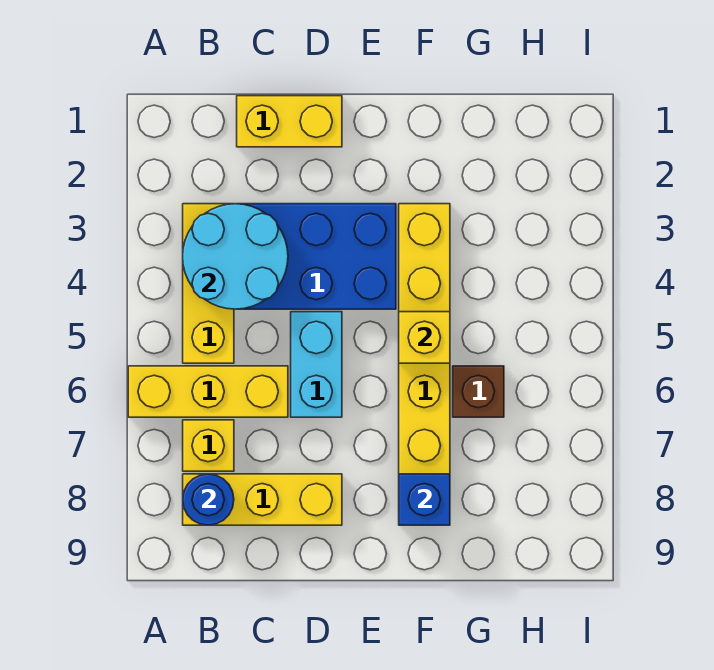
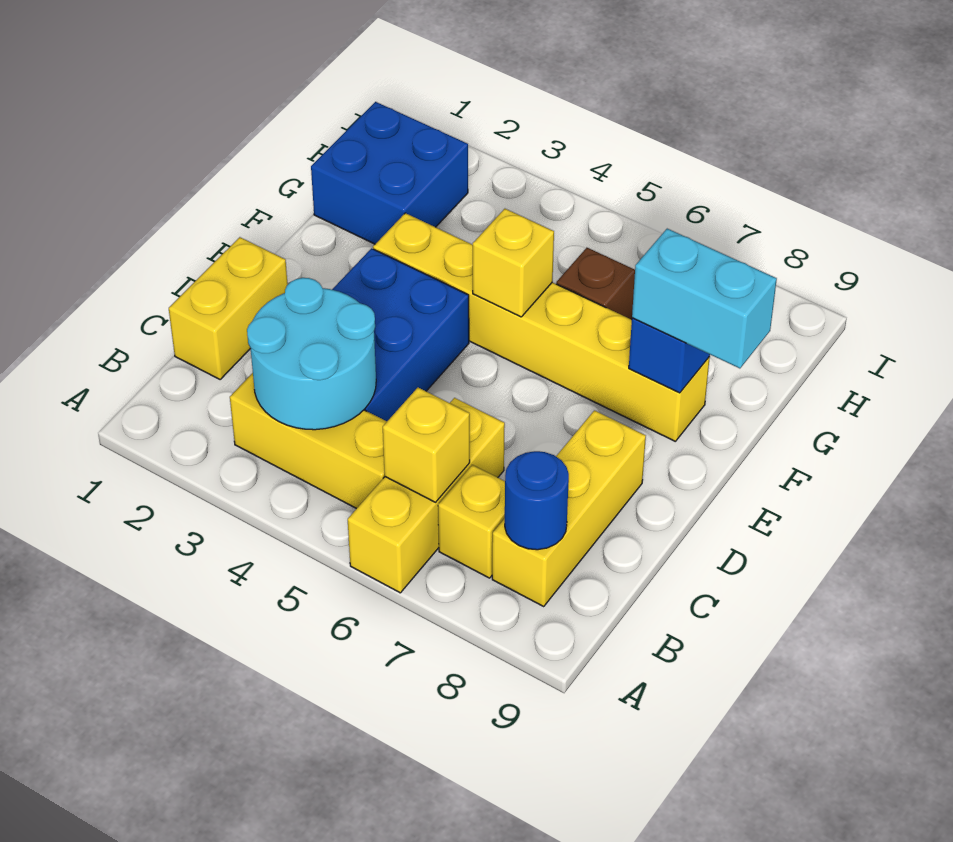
none -> yellow brick B6 level 2
cyan brick D5:D6 level 1 -> cyan brick F8:F9 level 3
none -> blue brick G1:H2 level 1

